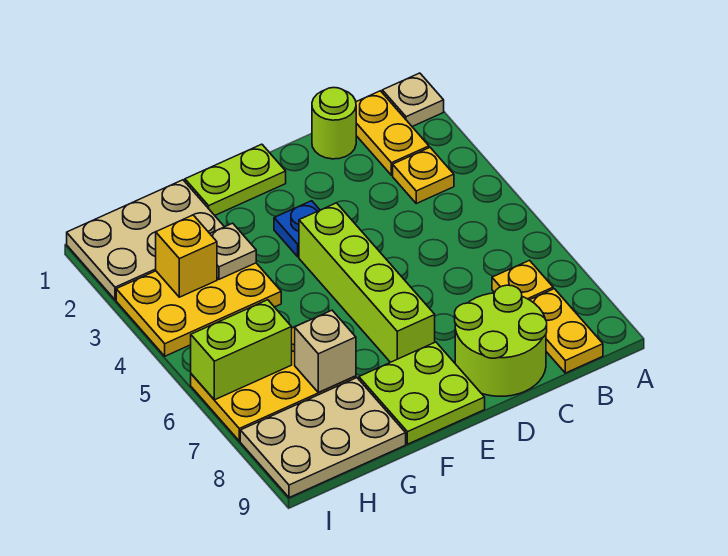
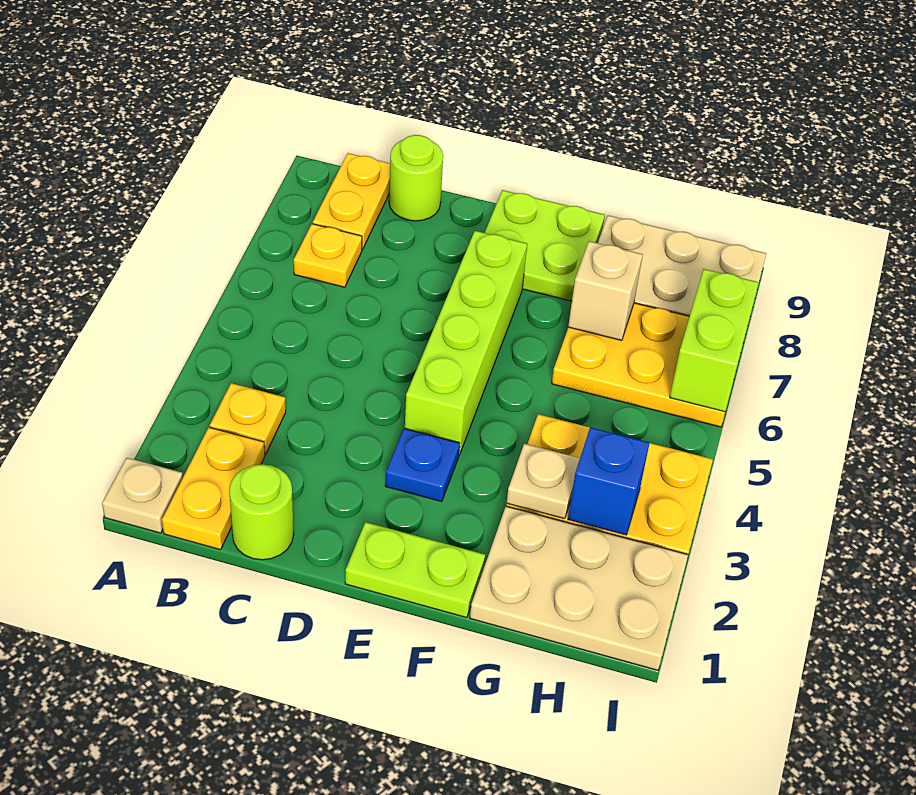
lime round brick C8:D9 level 1 -> lime round brick C9 level 1
yellow brick H3 level 2 -> blue brick H3 level 2
lime brick H6:I6 level 2 -> lime brick I6:I7 level 2

